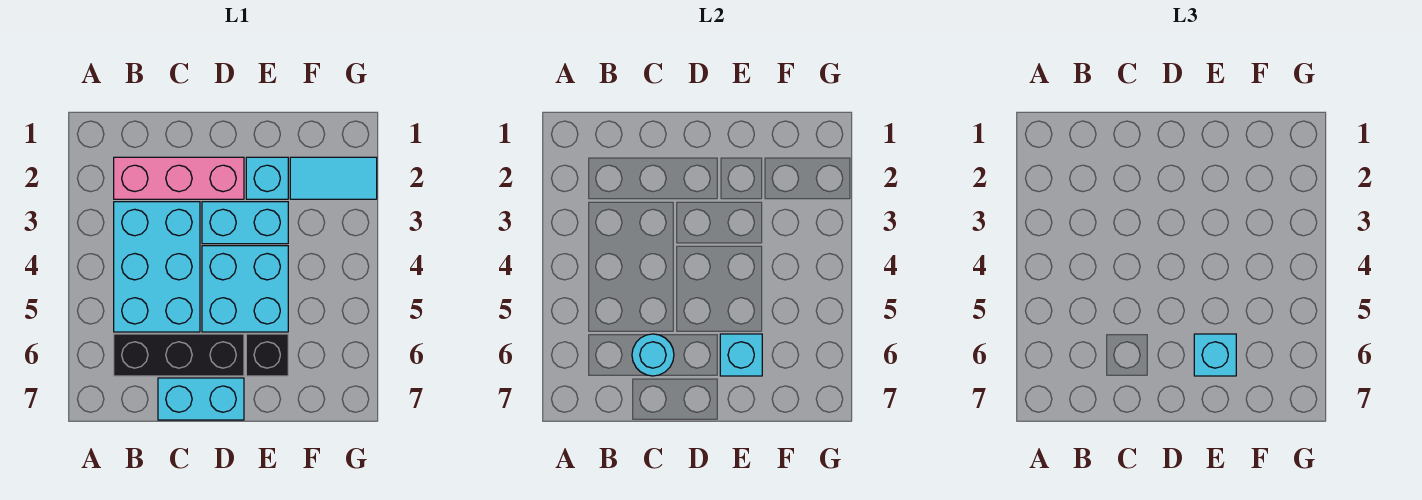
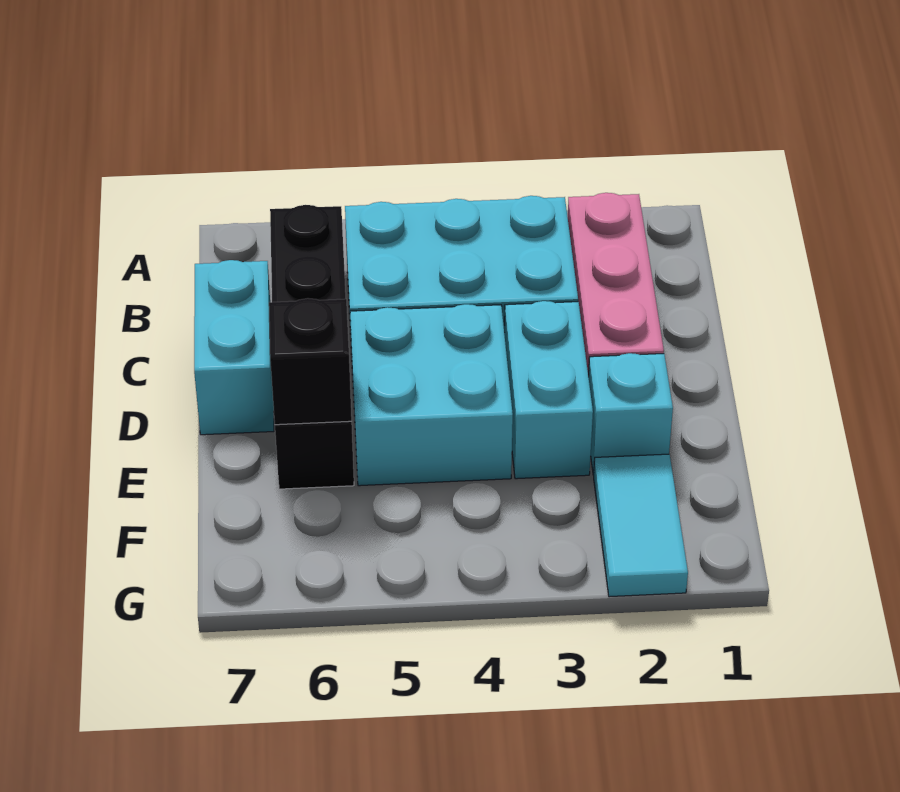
cyan round brick C6 level 2 -> none
cyan brick E6 level 2 -> black brick E6 level 2
cyan brick E6 level 3 -> none

